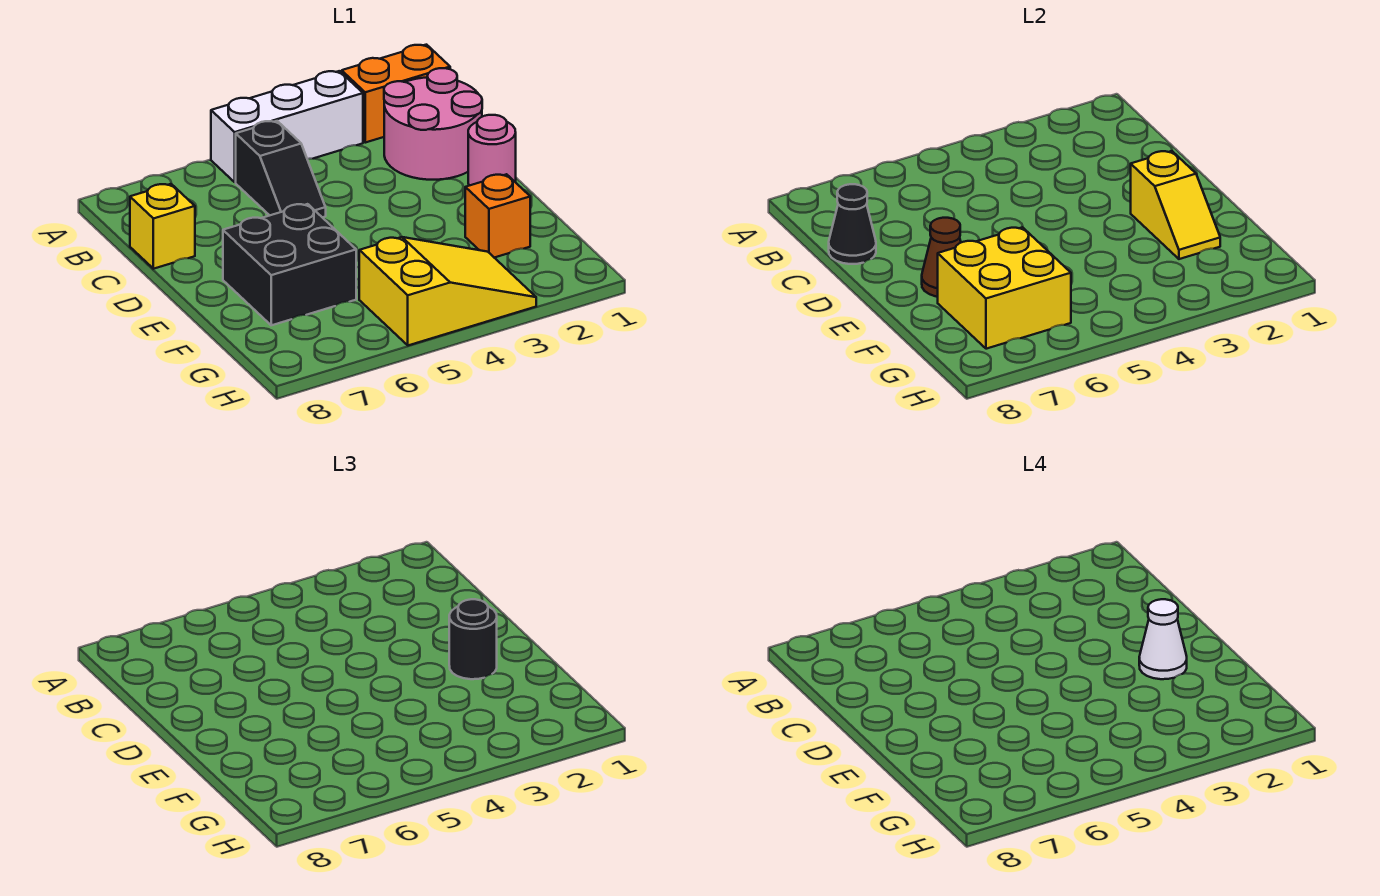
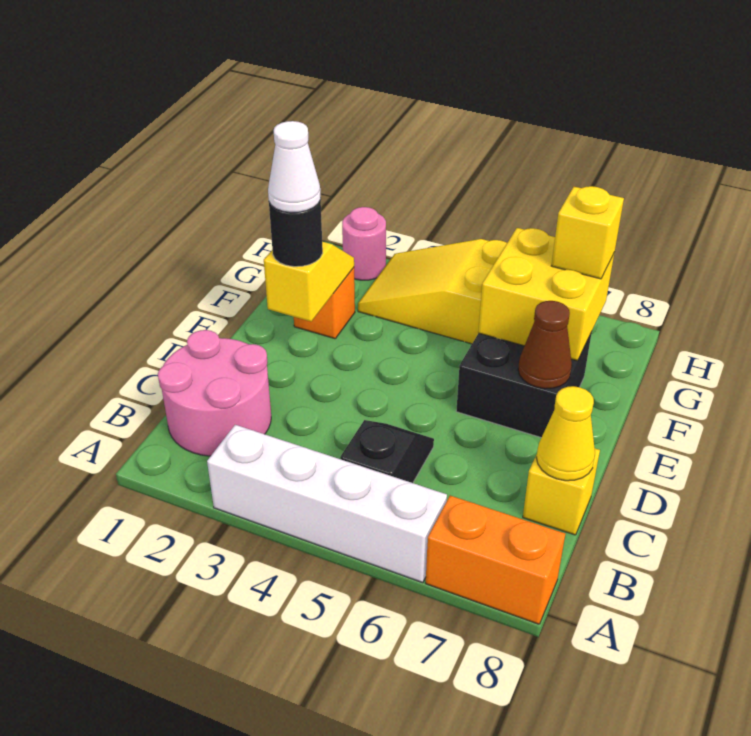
orange brick A1:A2 level 1 -> orange brick A7:A8 level 1
white brick A3:A5 level 1 -> white brick A3:A6 level 1
black cone C8 level 2 -> yellow cone C8 level 2
pink round brick D1 level 1 -> pink round brick H2 level 1
none -> yellow brick G7 level 3

